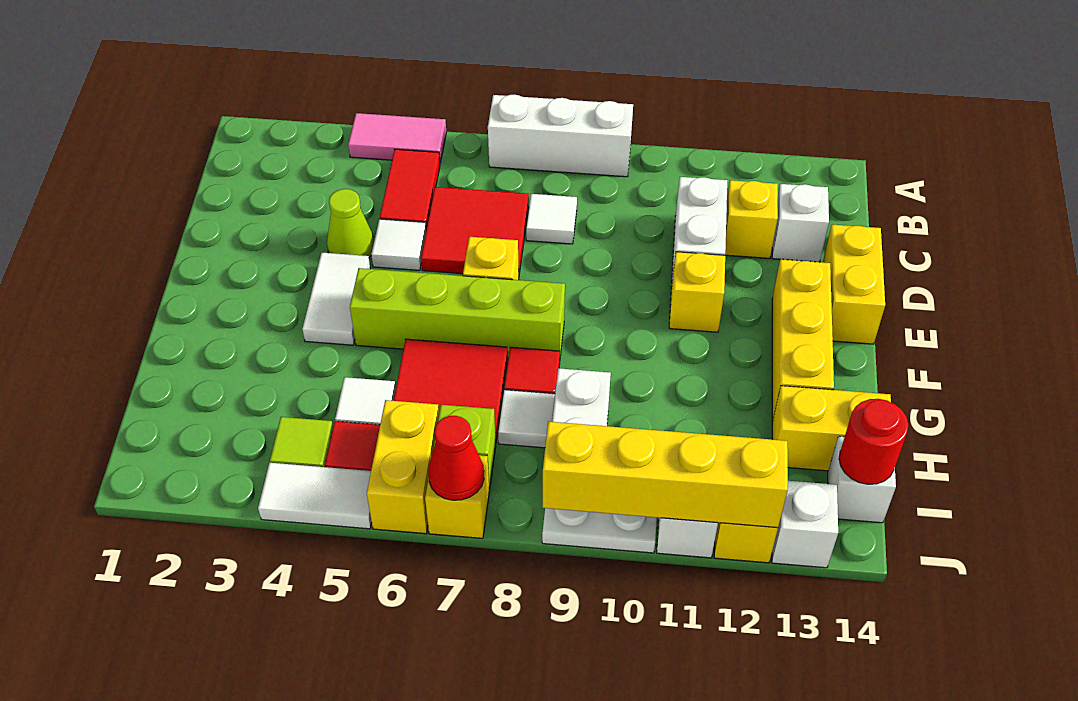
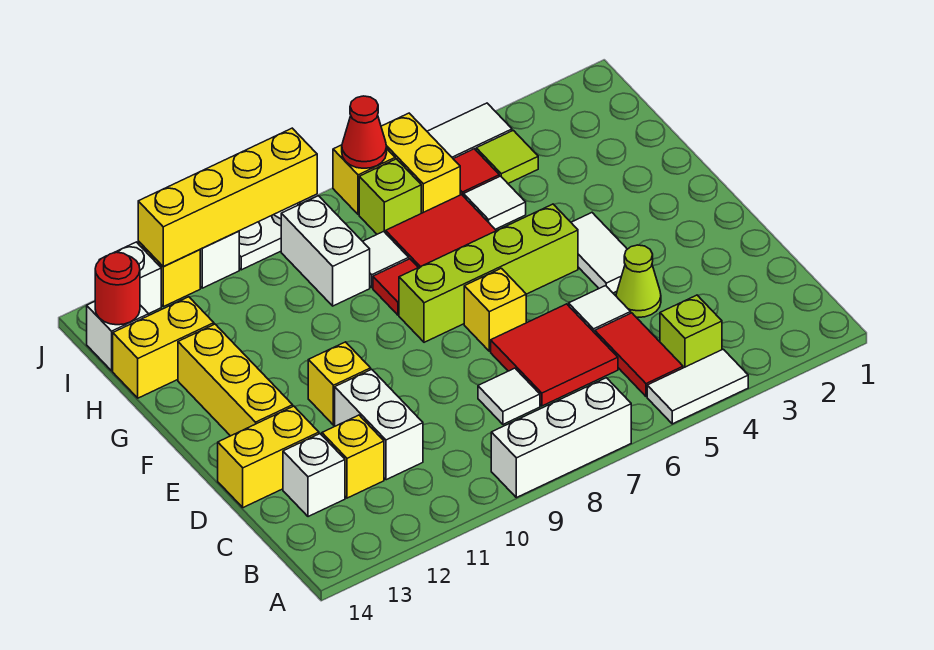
pink tile A4:A5 level 1 -> white tile A4:A5 level 1
none -> lime brick B4 level 1
yellow brick D14:E14 level 1 -> yellow brick D13:D14 level 1

